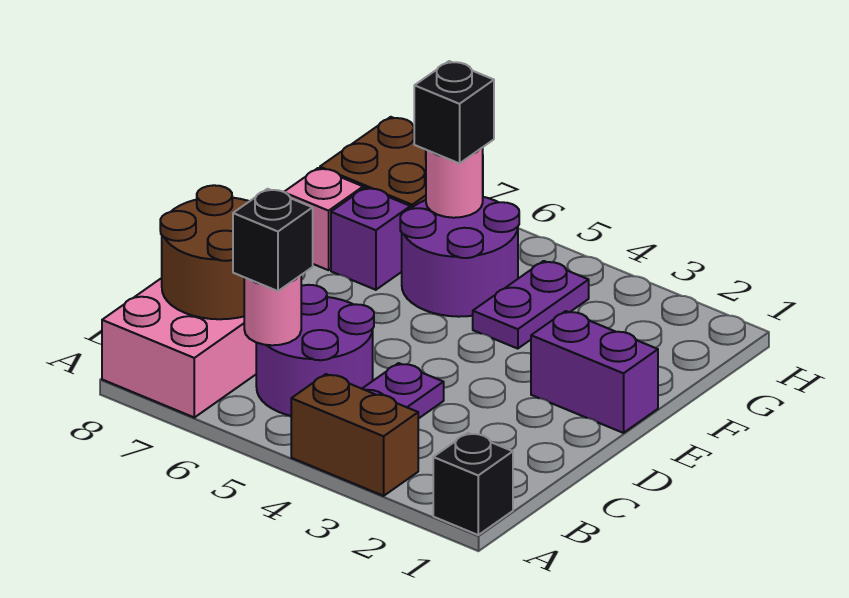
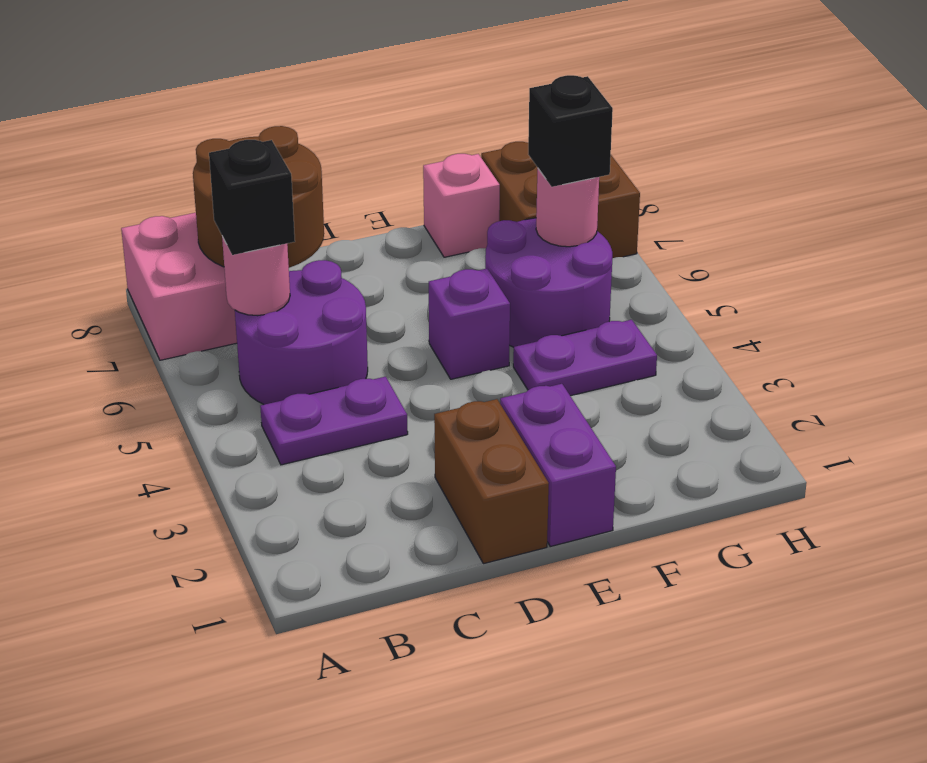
black brick A1 level 1 -> none
brown brick A3:A4 level 1 -> brown brick D1:D2 level 1
purple brick F7 level 1 -> purple brick E5 level 1

